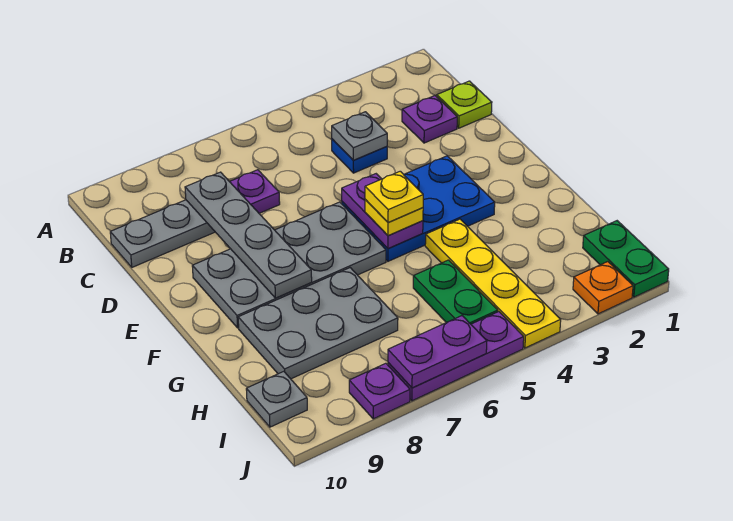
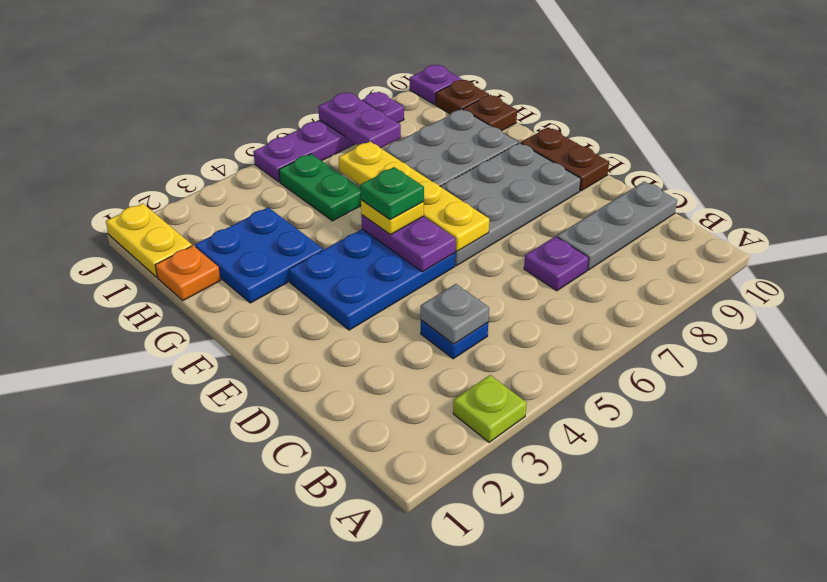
lime plate C1 level 1 -> lime plate A3 level 1
purple plate C2 level 1 -> purple plate J10 level 1
grey plate C8:F8 level 2 -> none
none -> brown plate E10:F10 level 1
yellow plate F5 level 4 -> green plate F5 level 4
none -> blue plate G2:H3 level 1
yellow plate G4:J4 level 1 -> yellow plate E6:H6 level 2
none -> brown plate H10 level 1
green plate I1:J1 level 1 -> yellow plate I1:J1 level 1
grey plate I10 level 1 -> brown plate I10 level 1
orange plate J2 level 1 -> orange plate H1 level 1
purple plate J6:J7 level 2 -> purple plate I7:J7 level 2

